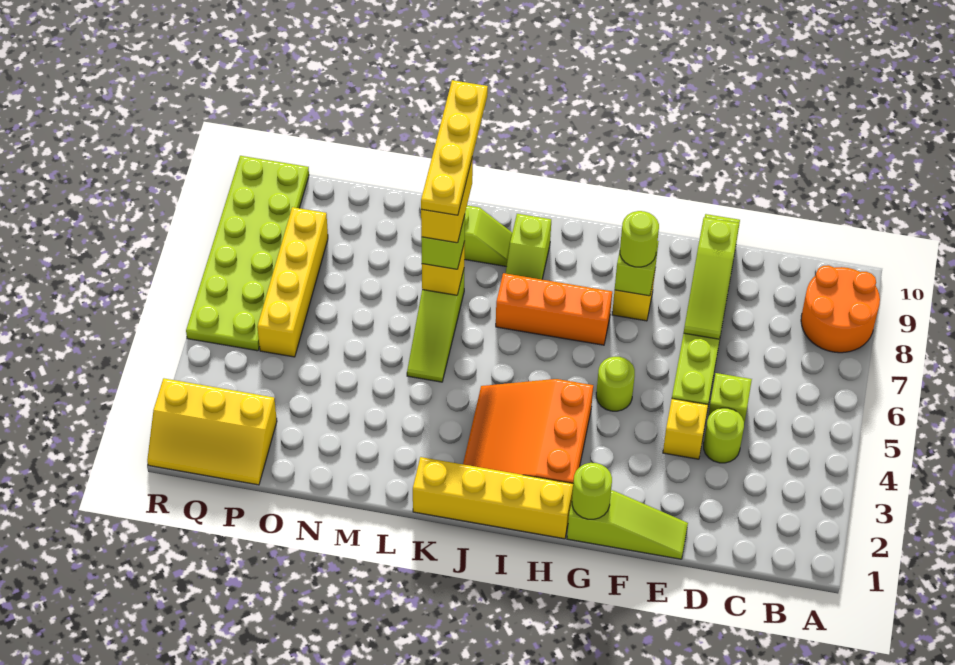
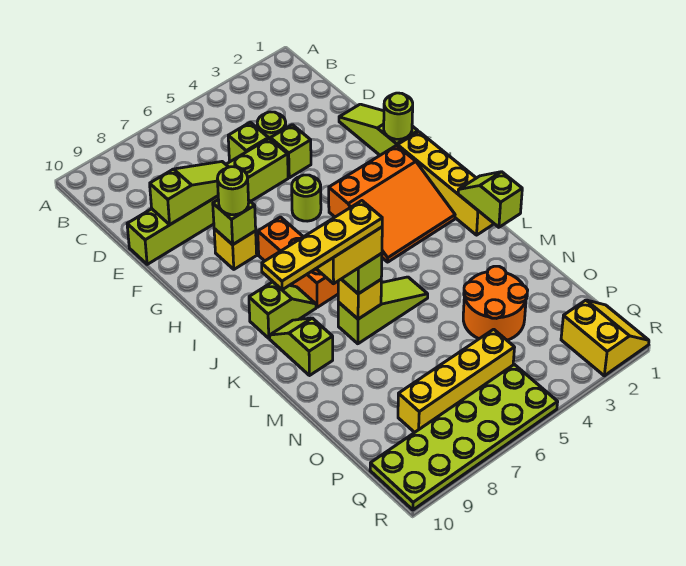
orange round brick A8:B9 level 1 -> orange round brick N3:O4 level 1
yellow brick E4 level 1 -> lime brick E4 level 1
none -> lime slope K1:L1 level 2 top L
yellow slope P1:R2 level 1 top 2 -> yellow slope Q1:R2 level 1 top 2

